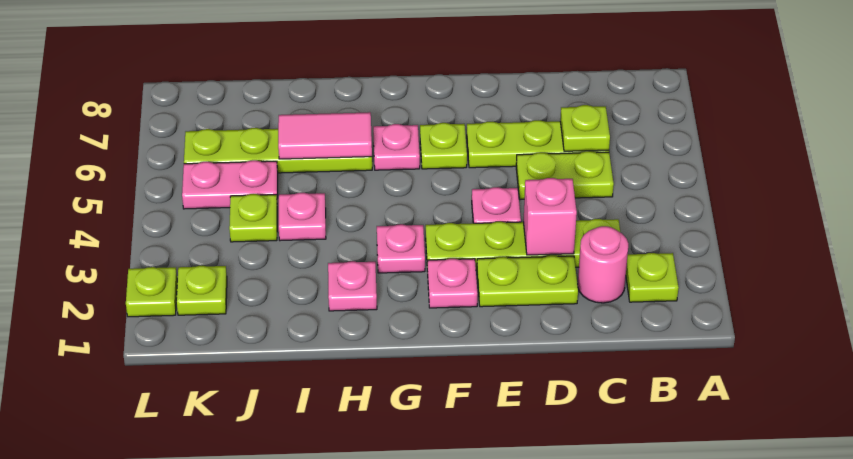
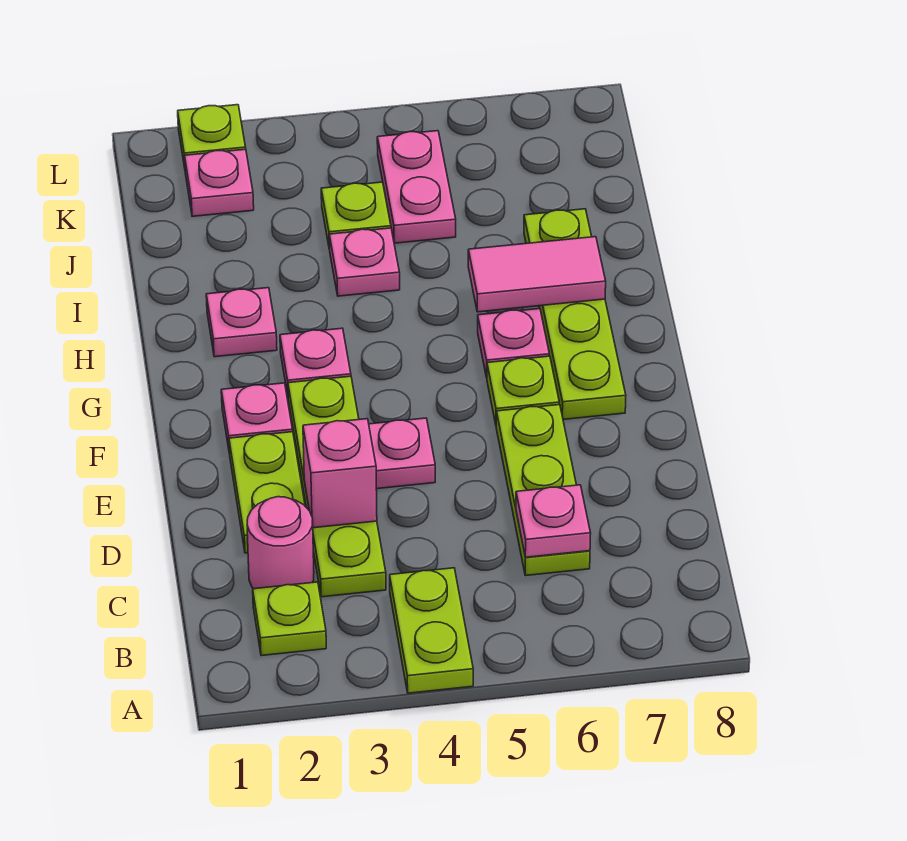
lime plate C5:D5 level 1 -> lime plate A4:B4 level 1
lime plate C6 level 2 -> pink plate C6 level 2
lime plate H6:K6 level 1 -> lime plate F7:I7 level 1
pink tile H6:I6 level 2 -> pink tile H6:H7 level 2
lime plate K2 level 1 -> pink plate K2 level 1

